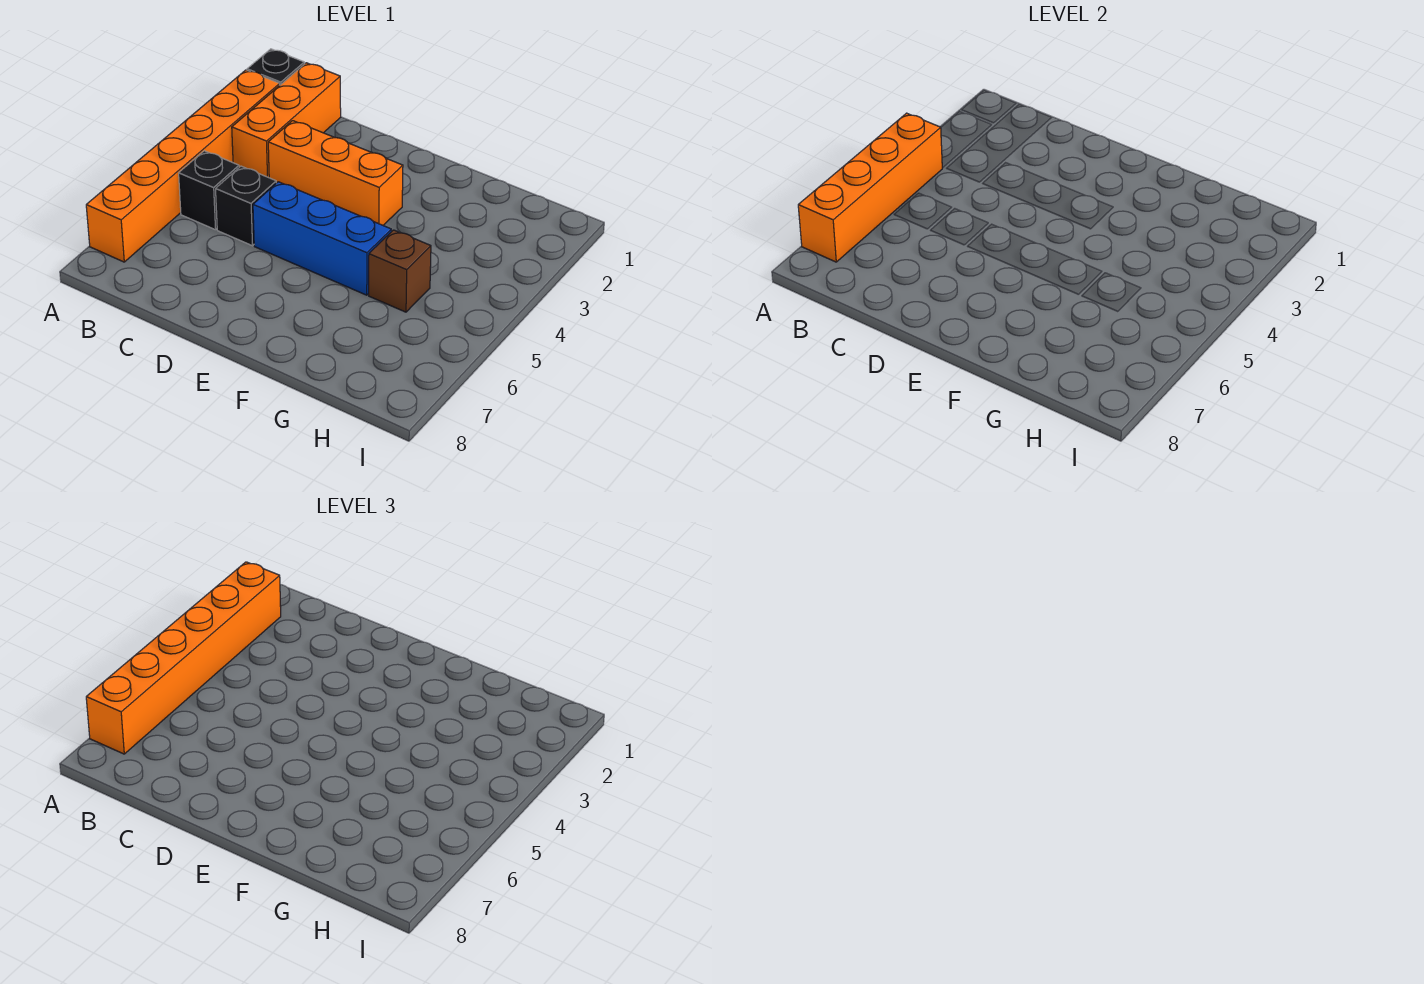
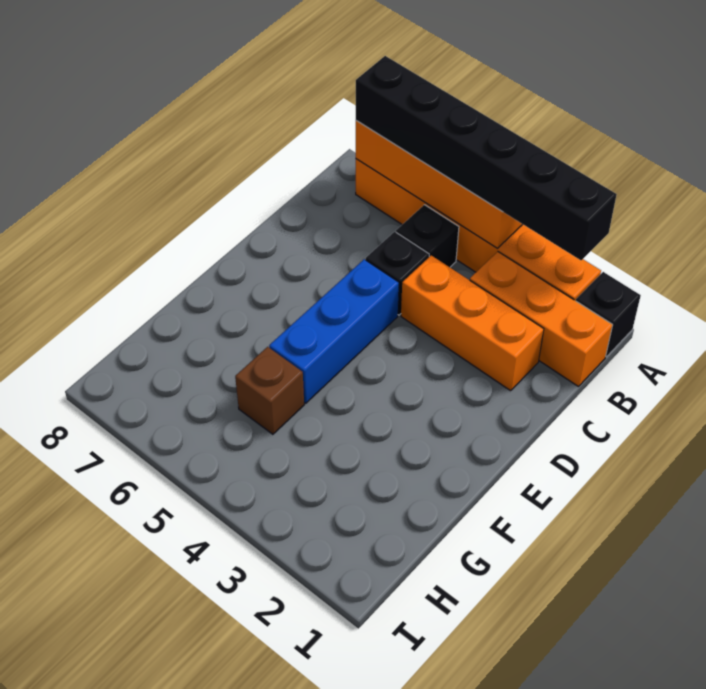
orange brick A2:A7 level 3 -> black brick A2:A7 level 3
orange brick C3:E3 level 1 -> orange brick C2:C4 level 1

